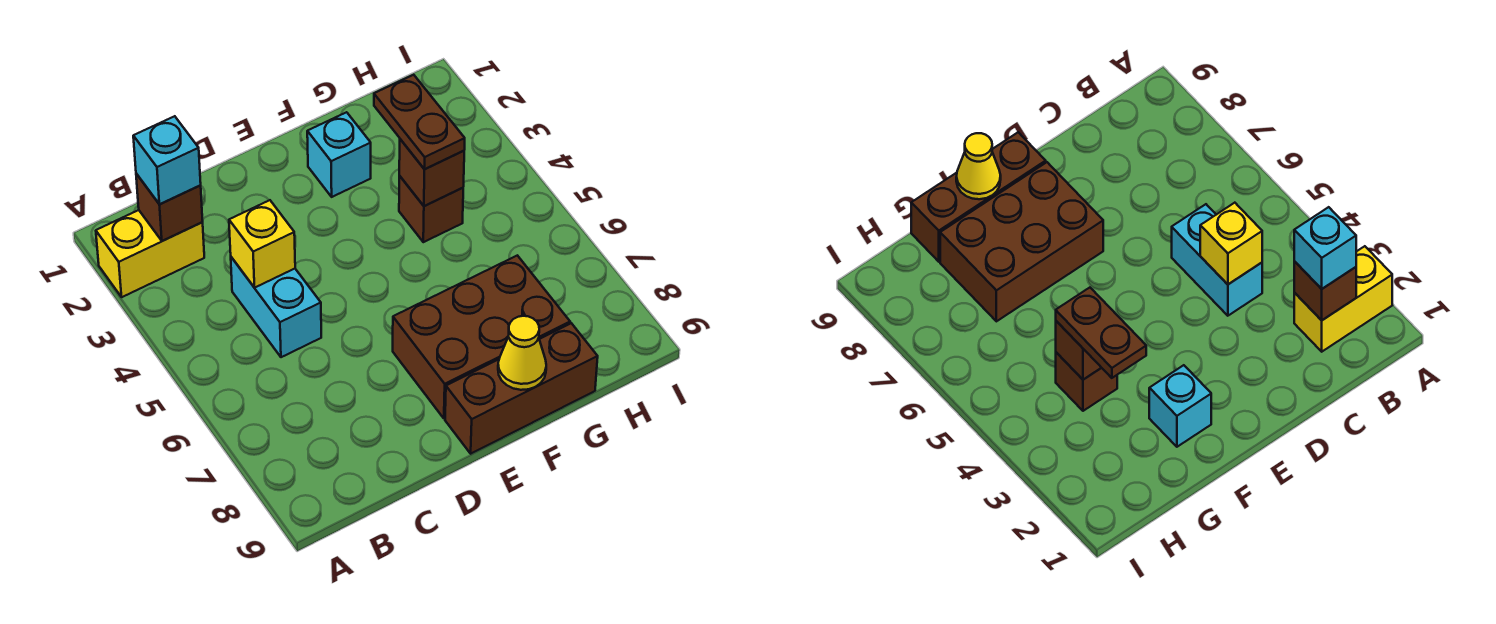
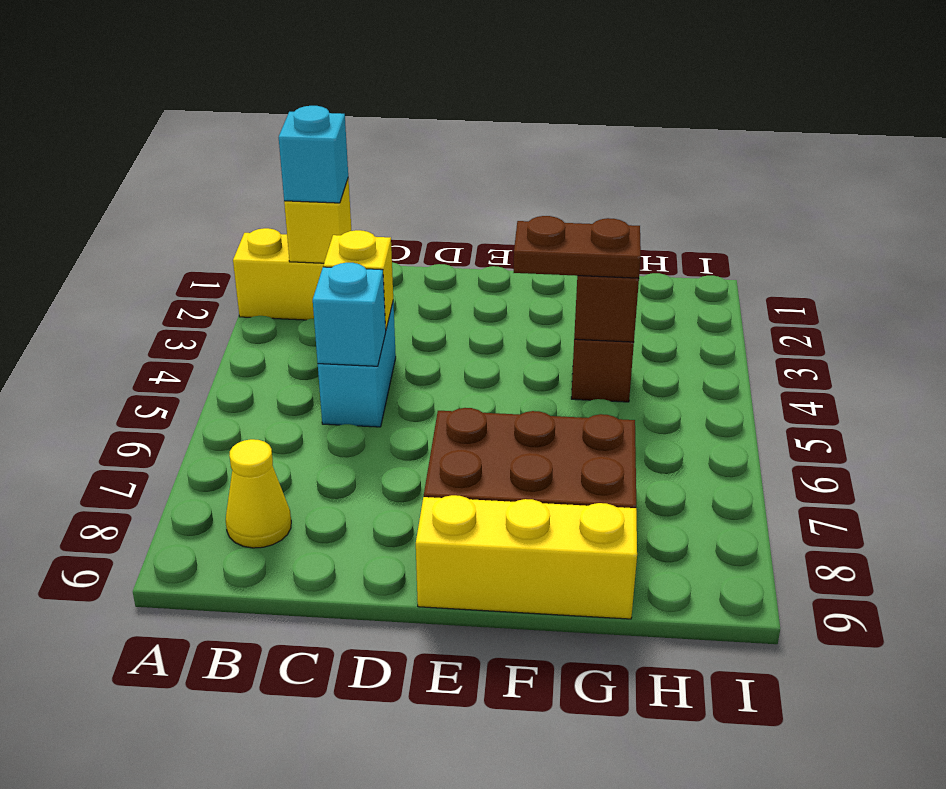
brown brick B2 level 2 -> yellow brick B2 level 2
brown brick E9:G9 level 1 -> yellow brick E9:G9 level 1
cyan brick F2 level 1 -> cyan brick C5 level 2
yellow cone F9 level 2 -> yellow cone B8 level 1
brown plate G3:G4 level 3 -> brown plate F4:G4 level 3

